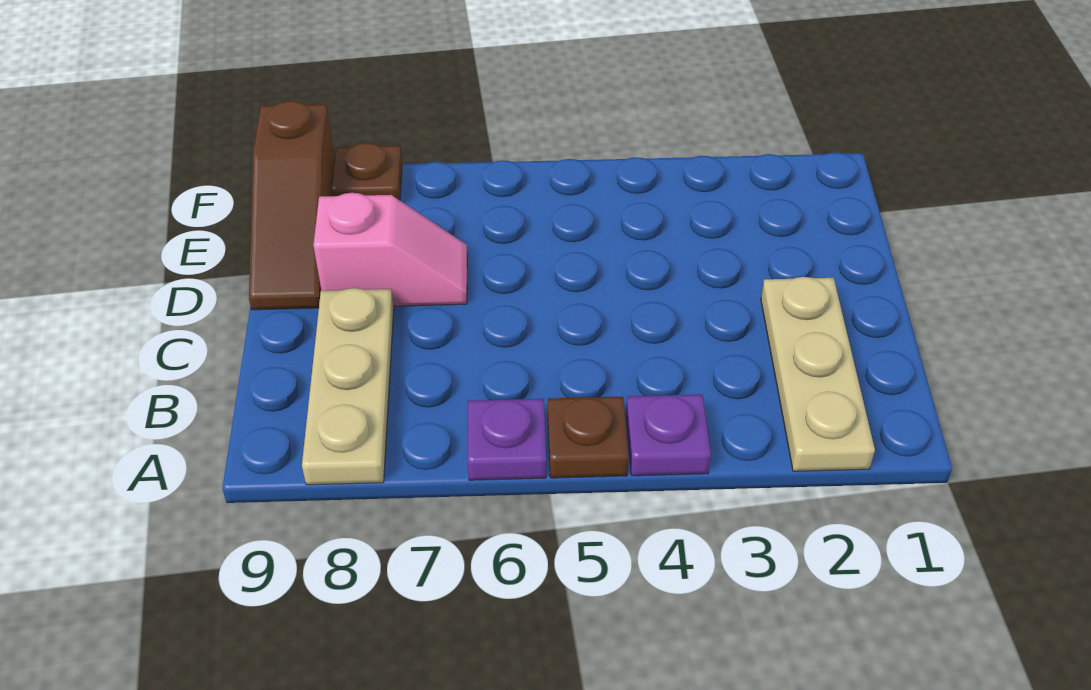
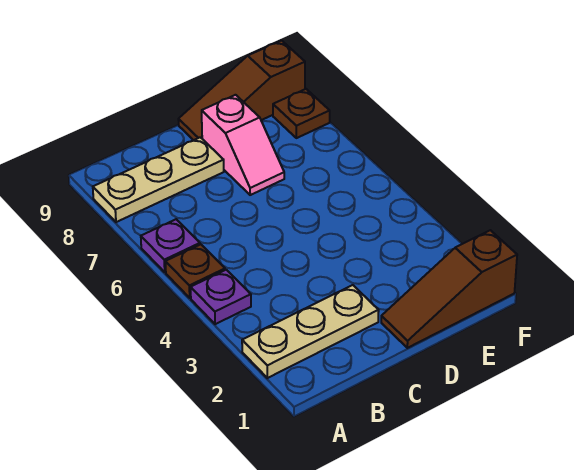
none -> brown slope D1:F1 level 1 top F

